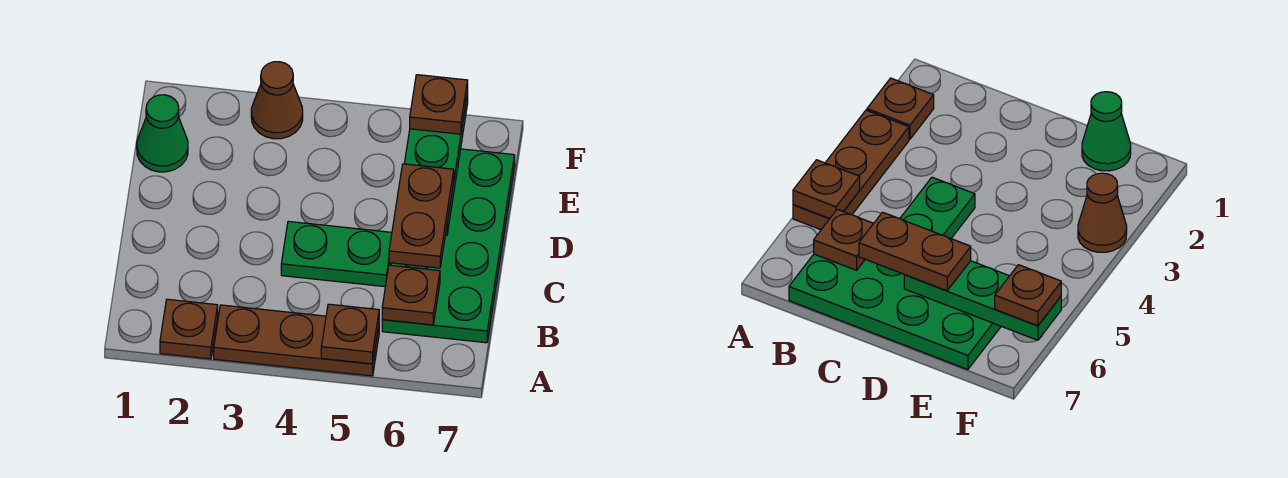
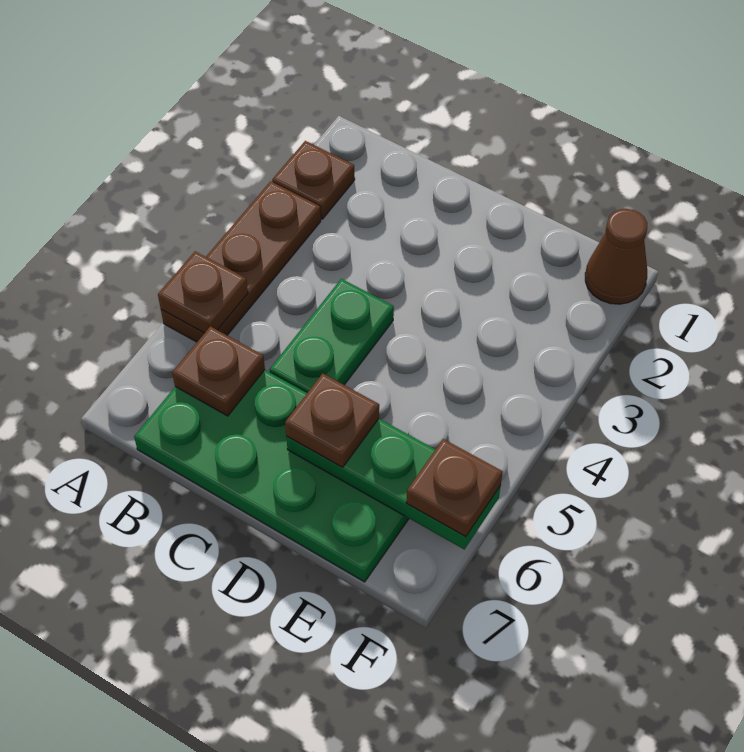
brown plate C6:D6 level 3 -> brown plate D6 level 3
green cone E1 level 1 -> none
brown cone F3 level 1 -> brown cone F1 level 1

